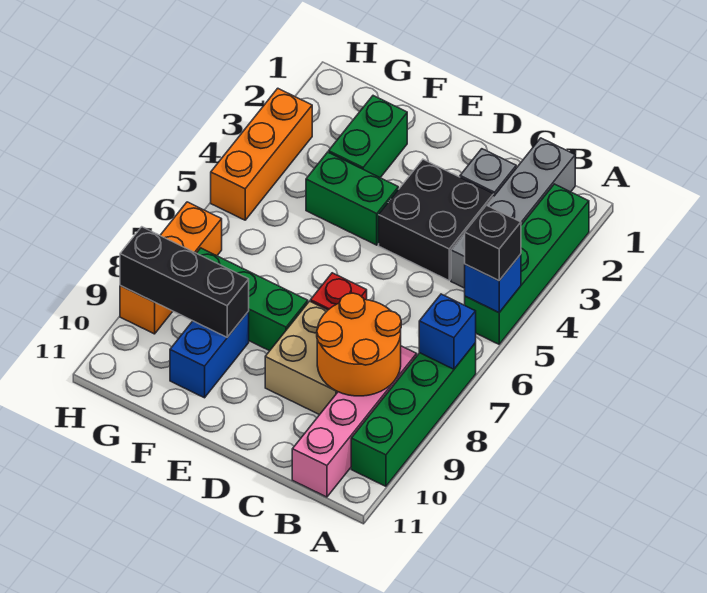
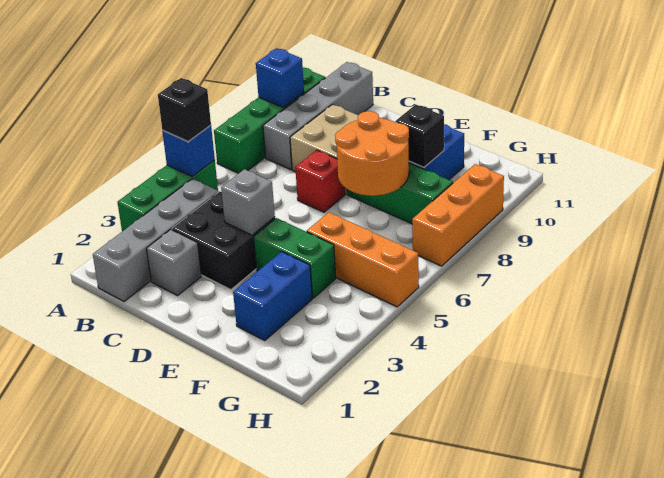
green brick A2:A5 level 1 -> green brick A3:A5 level 1
blue brick A7 level 2 -> blue brick A9 level 2
pink brick B8:B11 level 1 -> grey brick B8:B11 level 1
orange round brick B8:C9 level 2 -> orange round brick E7:F8 level 2
none -> grey brick D4 level 2
green brick F2:F3 level 1 -> blue brick F2:F3 level 1
black brick F9:H9 level 2 -> black brick F9 level 2
orange brick H3:H5 level 1 -> orange brick F5:H5 level 1

